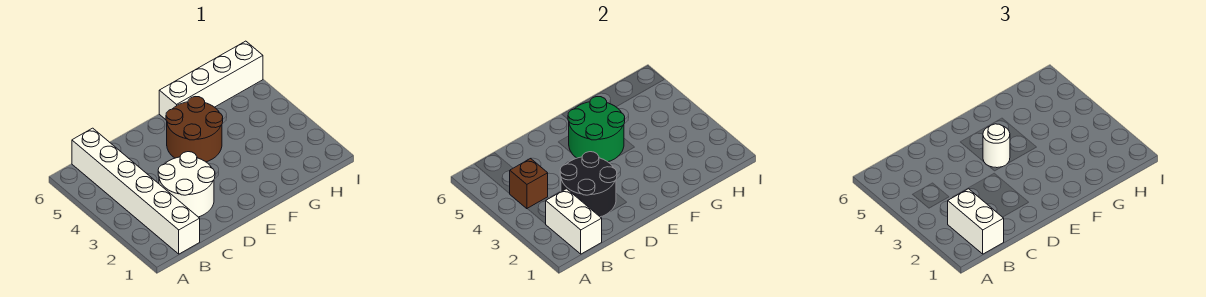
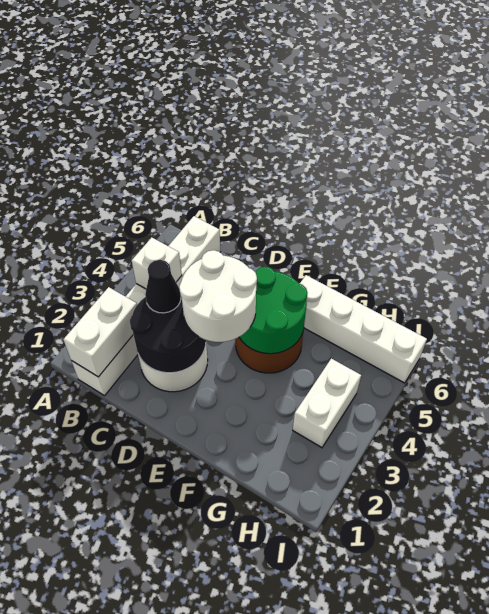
white brick B1:B2 level 3 -> white brick H3:H4 level 1
brown brick B4 level 2 -> white brick B4 level 2
none -> black cone C3 level 3
white round brick E4 level 3 -> white round brick D3:E4 level 3

